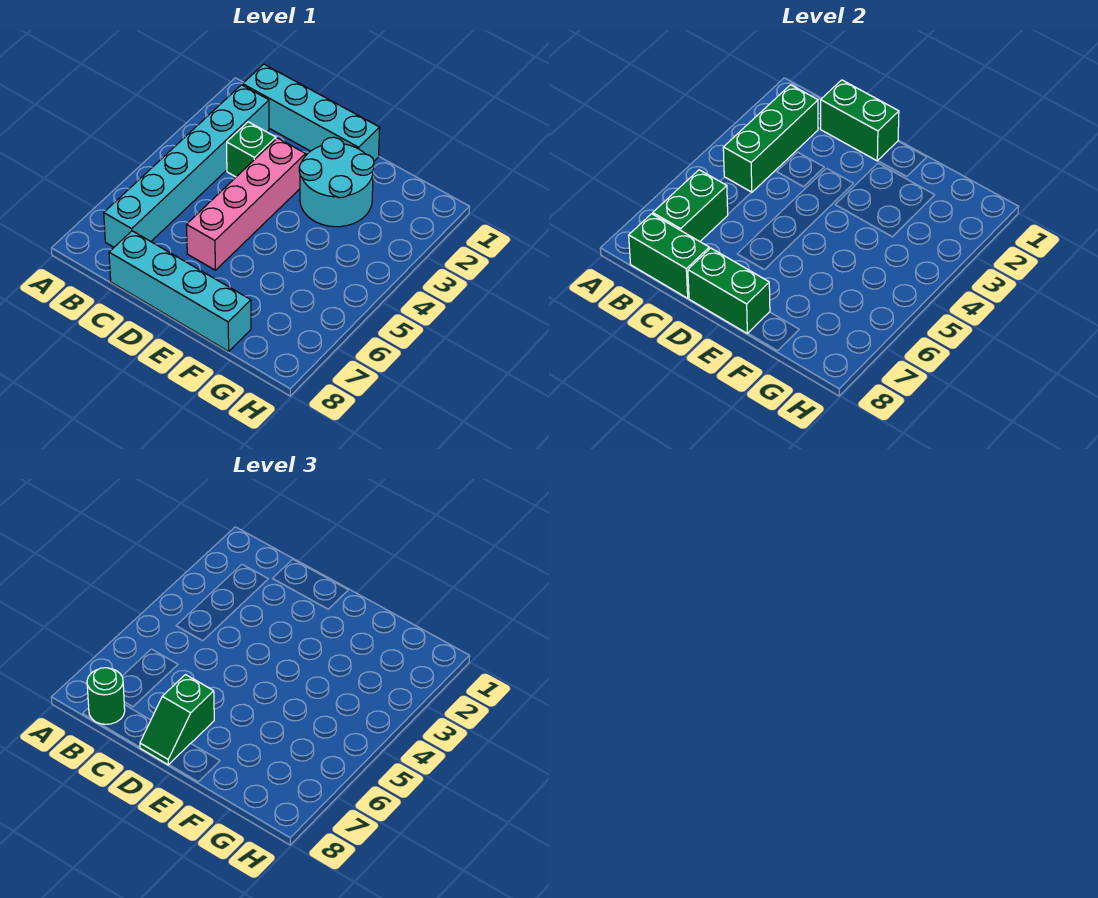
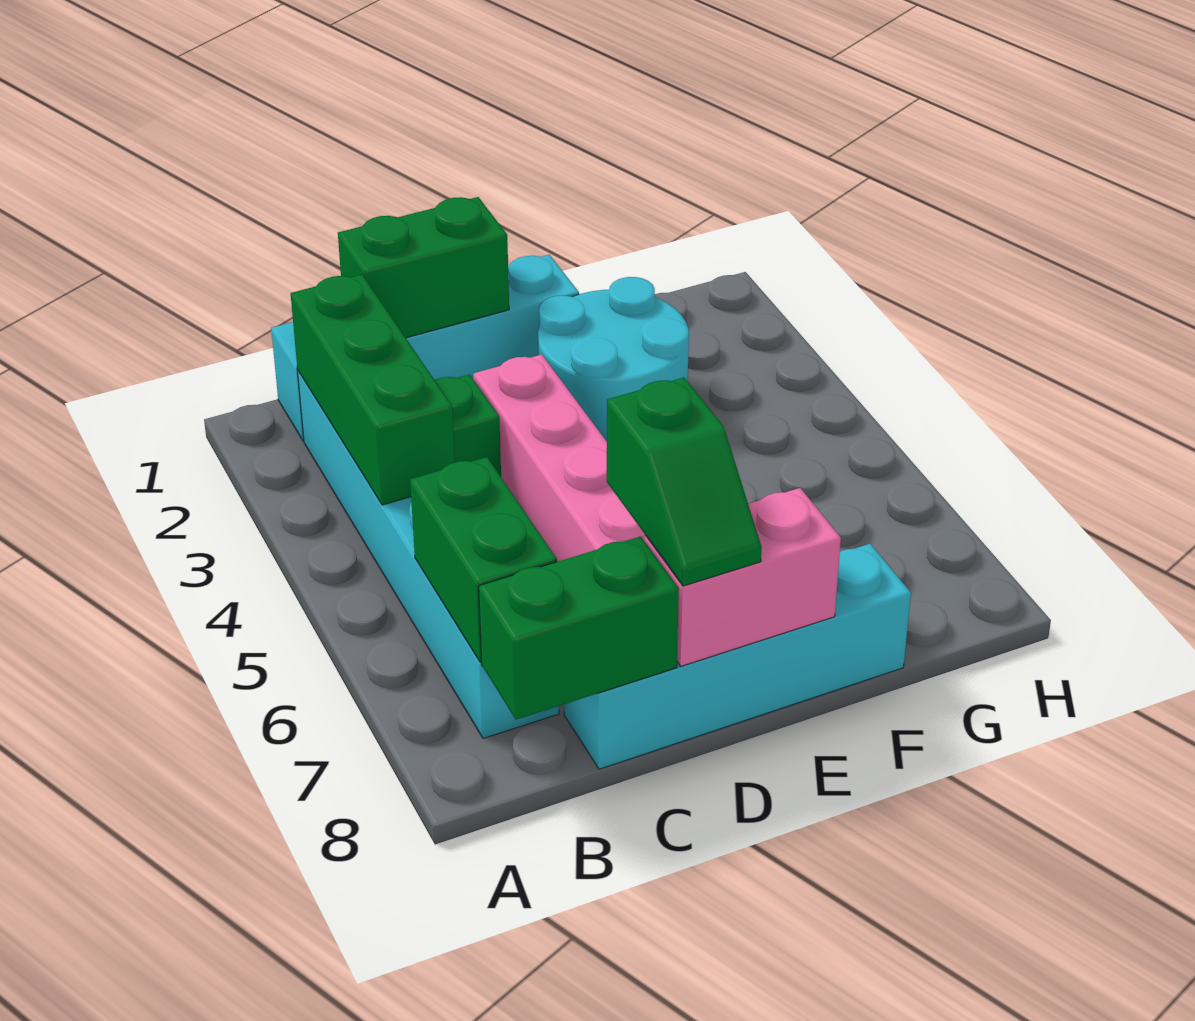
green round brick B8 level 3 -> none
green brick D8:E8 level 2 -> pink brick D8:E8 level 2

